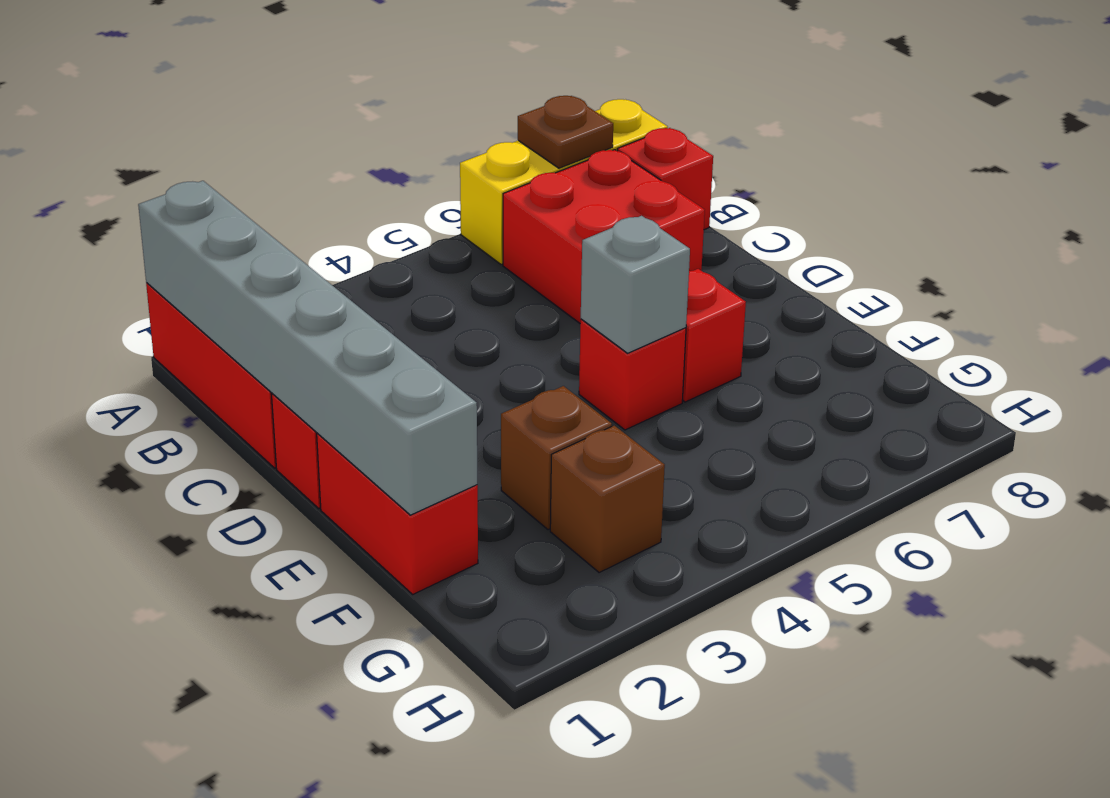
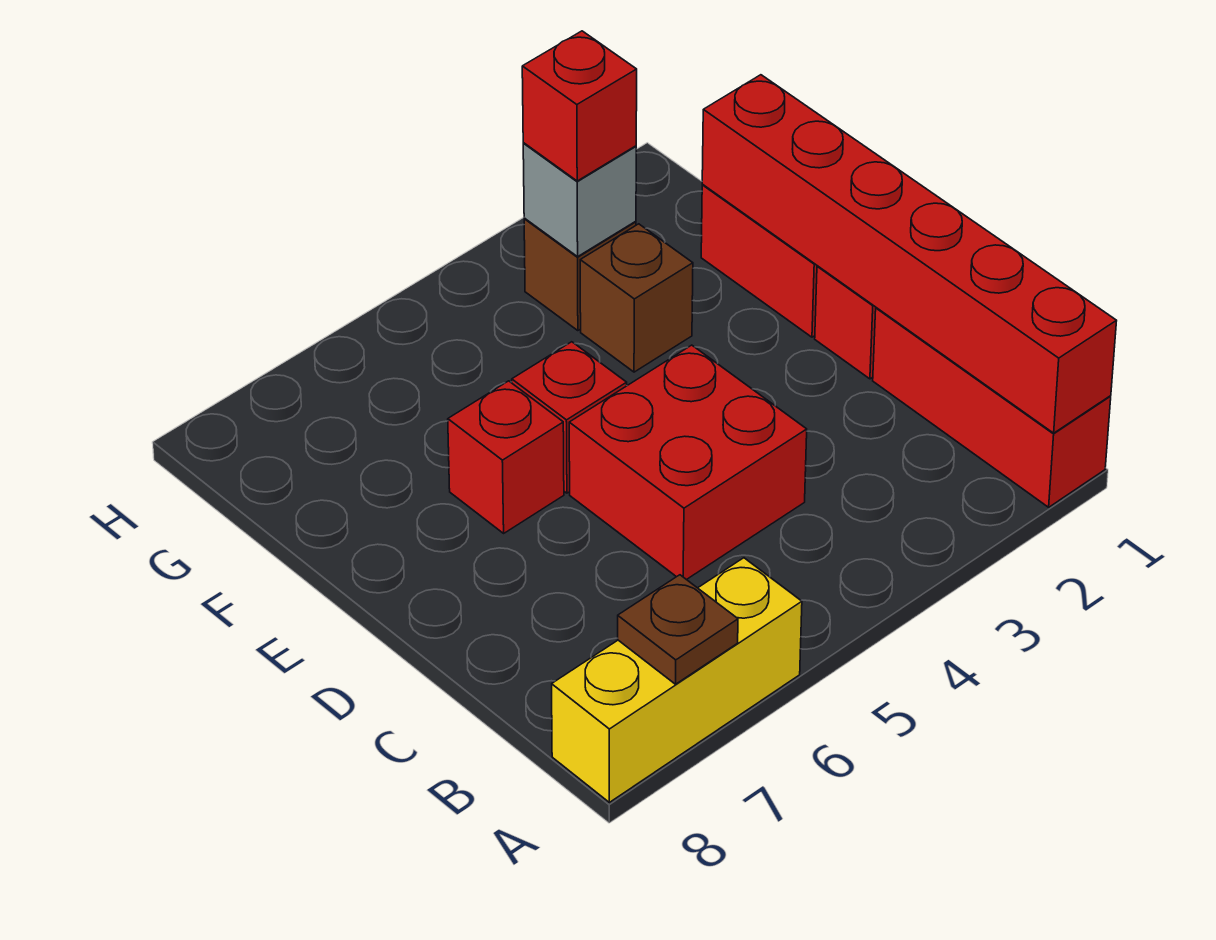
grey brick A1:F1 level 2 -> red brick A1:F1 level 2
red brick B6:C7 level 1 -> red brick C4:D5 level 1
red brick B8 level 1 -> red brick G3 level 3
grey brick E5 level 2 -> grey brick G3 level 2

